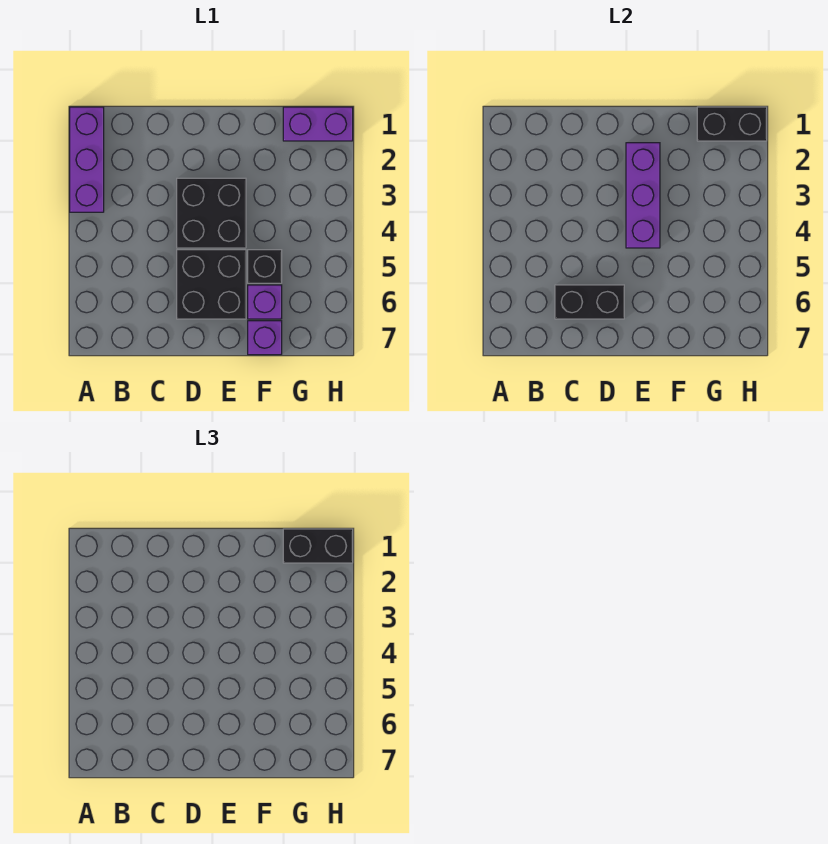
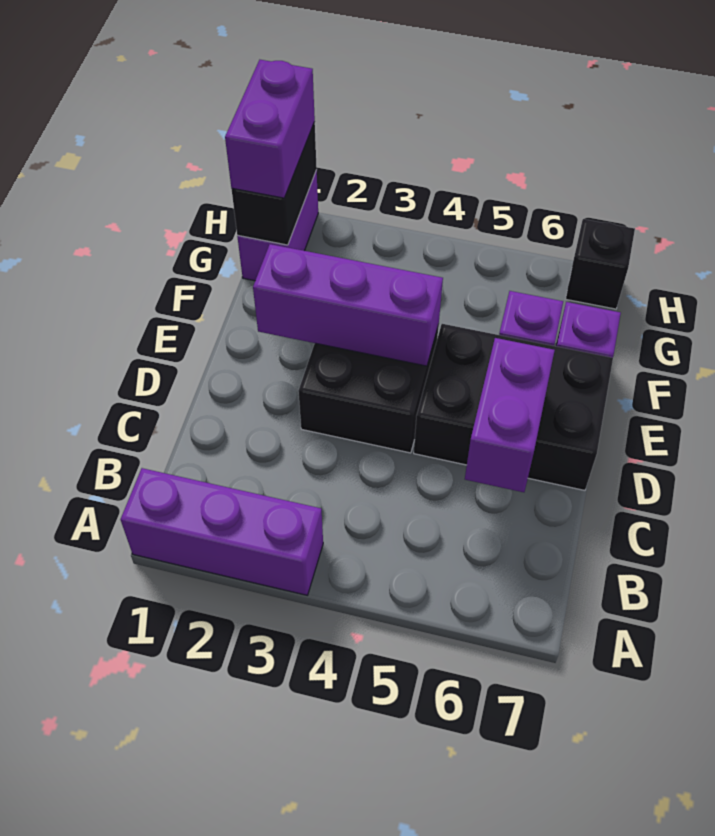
black brick C6:D6 level 2 -> purple brick C6:D6 level 2
black brick D5:E6 level 1 -> black brick D5:E7 level 1
black brick F5 level 1 -> black brick H7 level 1
black brick G1:H1 level 3 -> purple brick G1:H1 level 3

